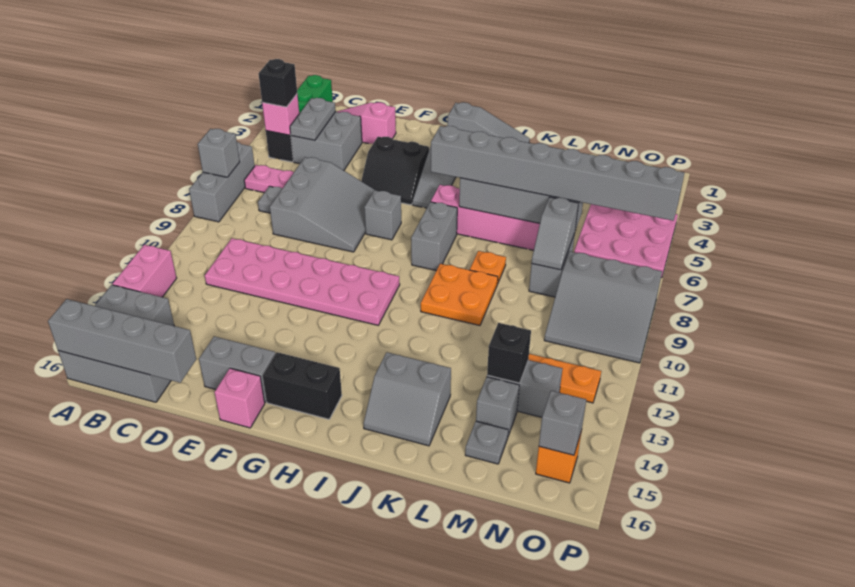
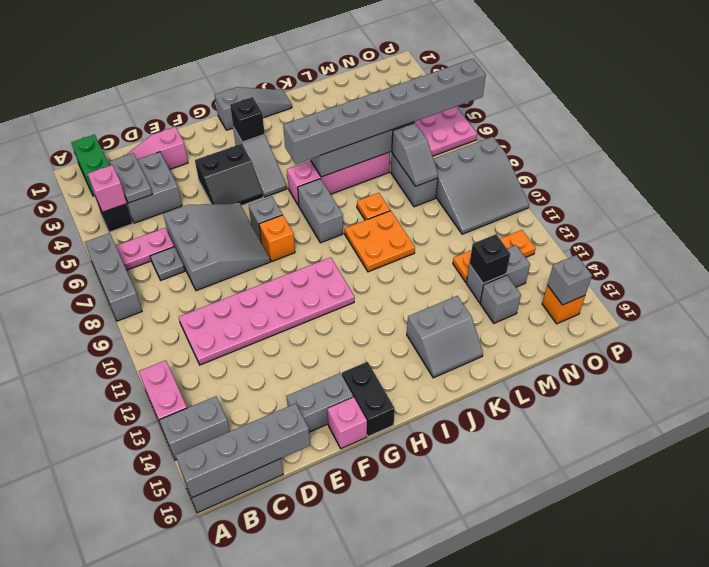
grey brick A7 level 2 -> none
black brick B4 level 3 -> black brick H3 level 2
none -> orange brick G8 level 1
black brick G15:H15 level 1 -> black brick G15:G16 level 1
grey plate M15 level 1 -> none

